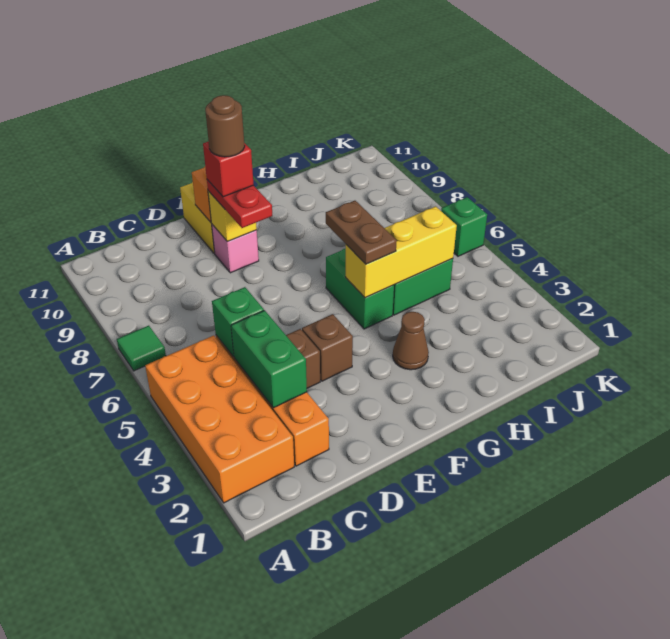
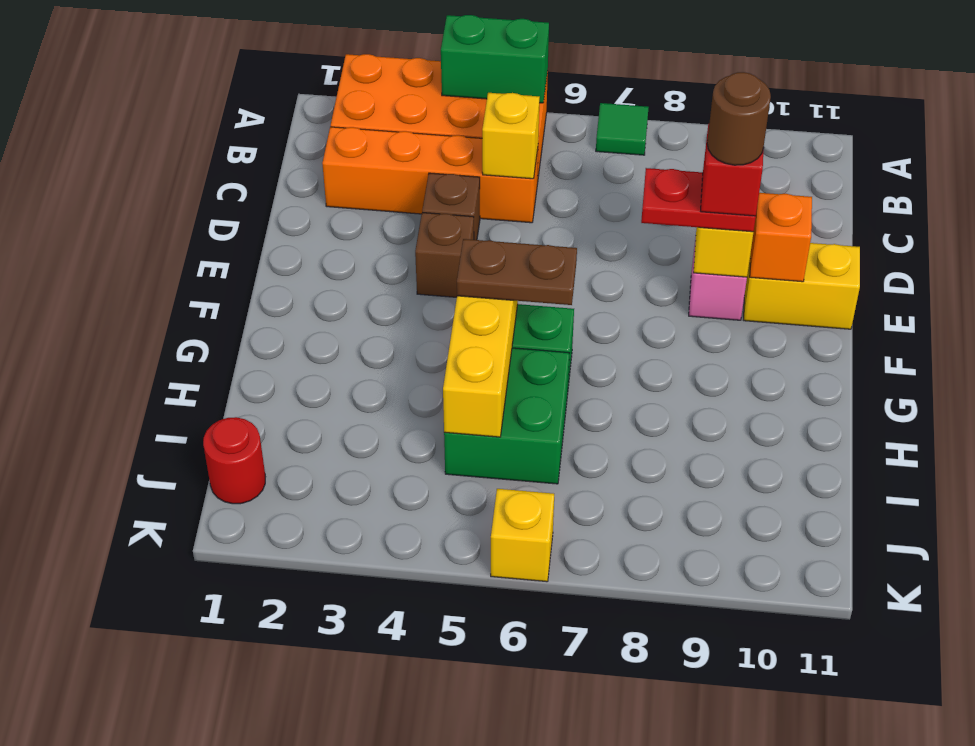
green brick C3:C4 level 2 -> green brick A4:A5 level 2
green brick C5 level 2 -> yellow brick C5 level 2
brown cone G3 level 1 -> none
none -> red round brick J1 level 1
green brick K6 level 1 -> yellow brick K6 level 1

